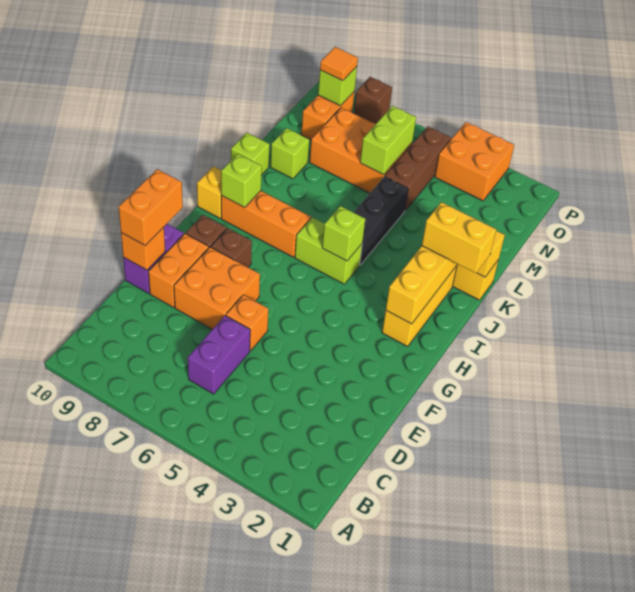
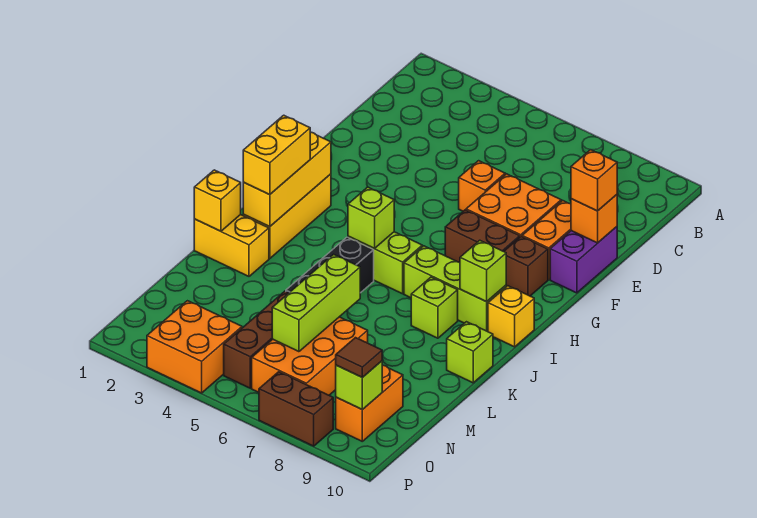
purple brick C6:D6 level 1 -> none
orange brick E10:F10 level 3 -> orange brick E10 level 3
brown brick G8 level 1 -> brown brick G7:G8 level 1
orange brick I7:I9 level 1 -> lime brick I7:I9 level 1
yellow brick J1:J2 level 3 -> yellow brick I2:J2 level 3
lime brick L9 level 1 -> lime brick J8 level 1
orange brick M6:N8 level 1 -> orange brick M6:O7 level 1
lime brick M6:N6 level 2 -> lime brick L6:N6 level 2
orange tile O9 level 3 -> brown tile O9 level 3
brown brick P8 level 1 -> brown brick P7:P8 level 1

